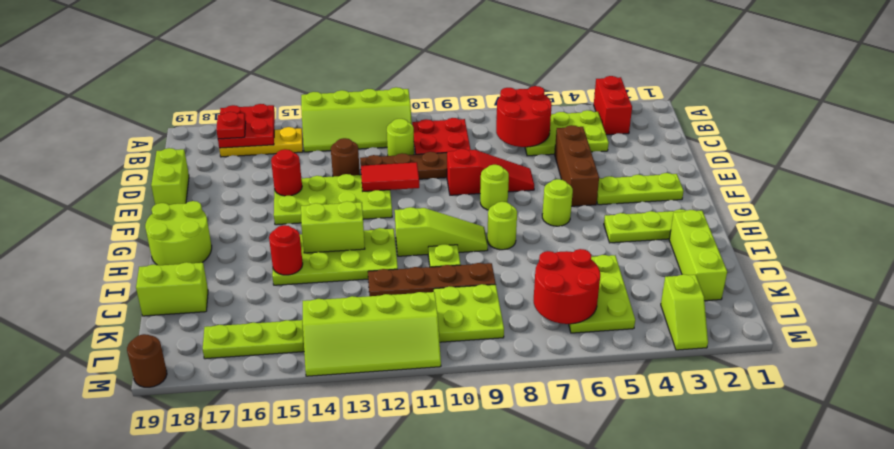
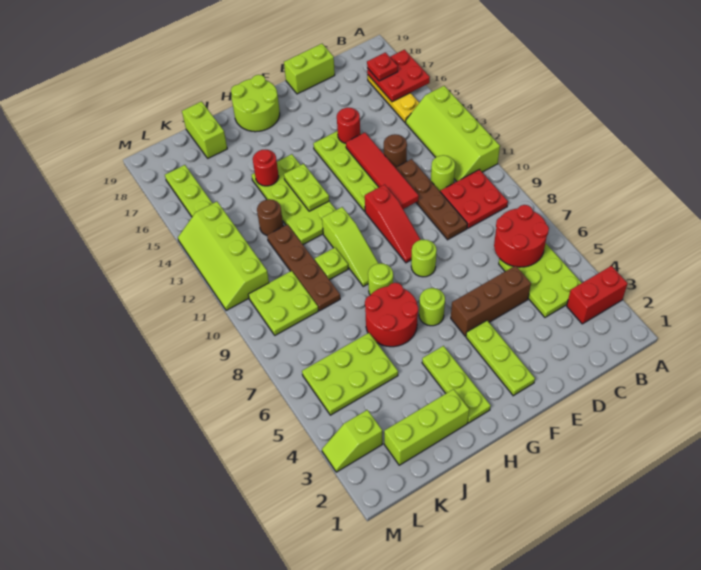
red slope E7:E9 level 1 top 9 -> red slope F9:F11 level 1 top 11
red tile E11:E12 level 2 -> red tile E11:E14 level 2
lime brick H13:H14 level 2 -> lime plate H13:H14 level 2
red round brick K6:L7 level 2 -> red round brick H6:I7 level 1
brown round brick M19 level 1 -> brown round brick J13 level 1

